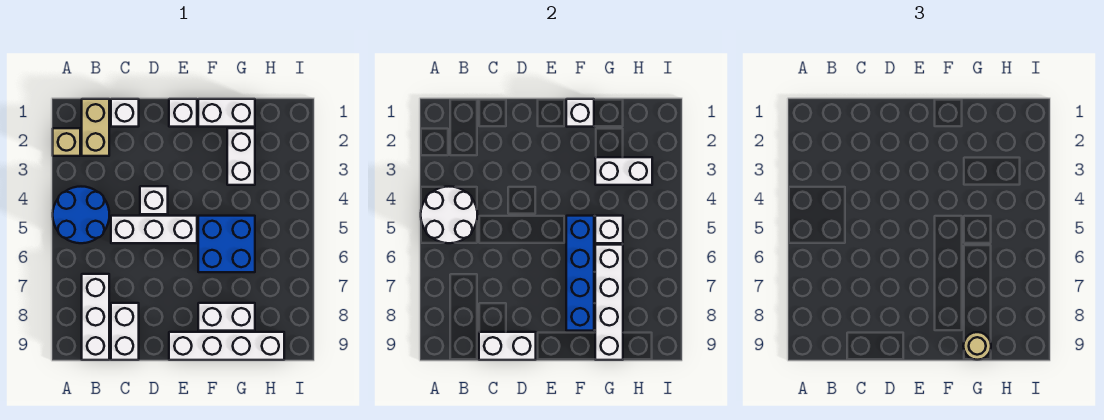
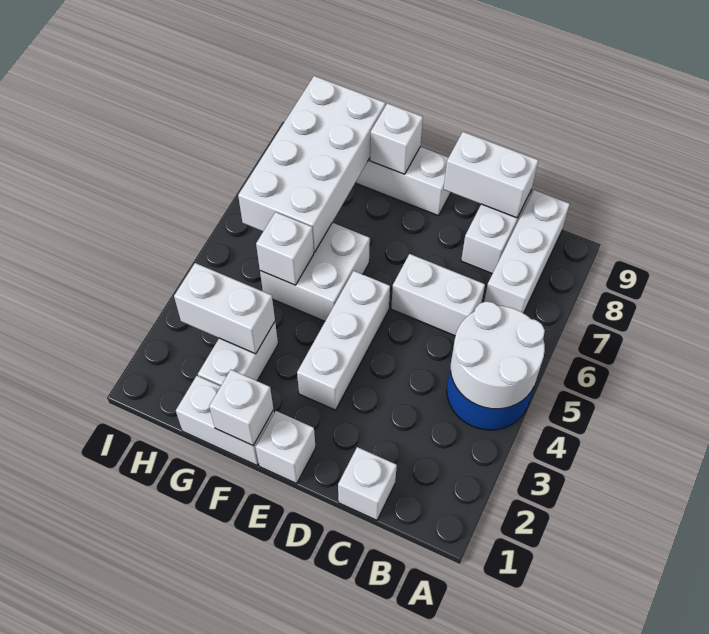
tan brick A2 level 1 -> none
tan brick B1:B2 level 1 -> none
white brick C5:E5 level 1 -> white brick E3:E5 level 1
white brick D4 level 1 -> white brick F9 level 2
blue brick F5:G6 level 1 -> white brick F5:G6 level 1
blue brick F5:F8 level 2 -> none
white brick F8:G8 level 1 -> white brick C6:D6 level 1
white brick G6:G9 level 2 -> white brick G6:H9 level 2
tan round brick G9 level 3 -> none

